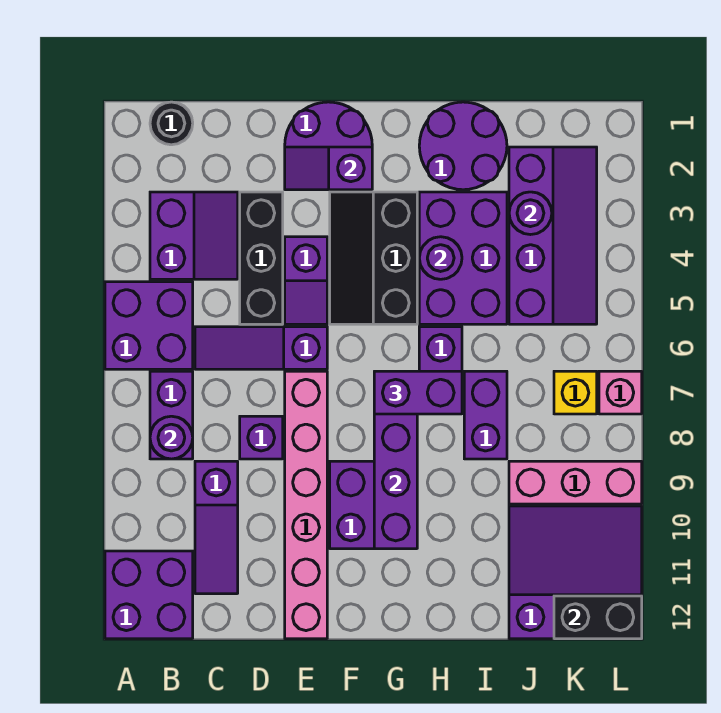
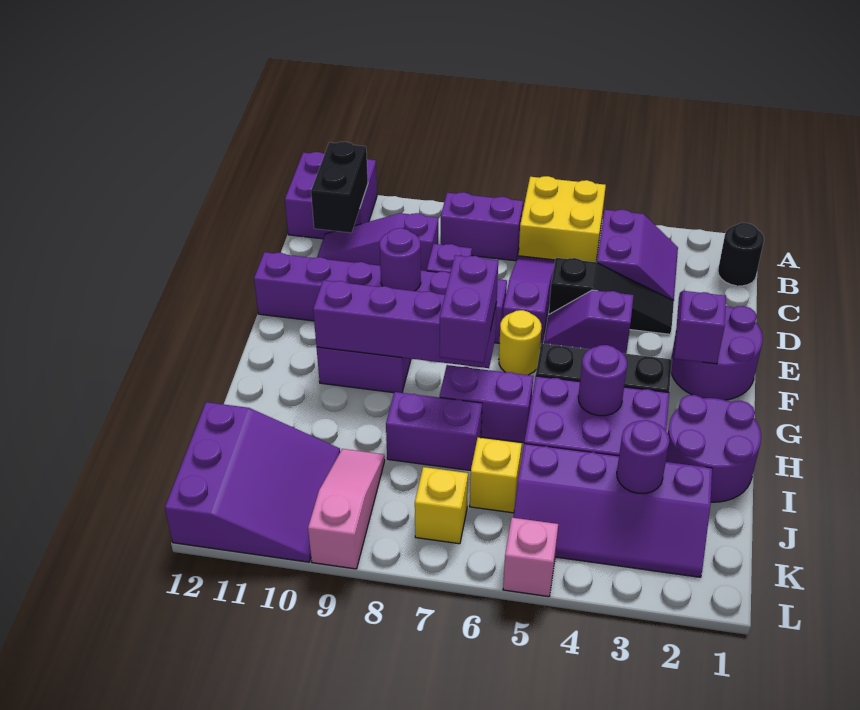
purple brick A5:B6 level 1 -> yellow brick A5:B6 level 1
purple slope B3:C4 level 1 top B -> purple slope B3:C4 level 1 top 4
purple round brick B8 level 2 -> purple round brick E9 level 2
black brick D3:D5 level 1 -> black slope D3:D5 level 1 top 5
pink brick E7:E12 level 1 -> purple brick E7:E12 level 1
none -> yellow round brick F6 level 1
none -> yellow brick J6 level 1
pink brick J9:L9 level 1 -> pink slope J9:L9 level 1 top L
black brick K12:L12 level 2 -> black brick B11:C11 level 2
pink brick L7 level 1 -> pink brick L5 level 1

